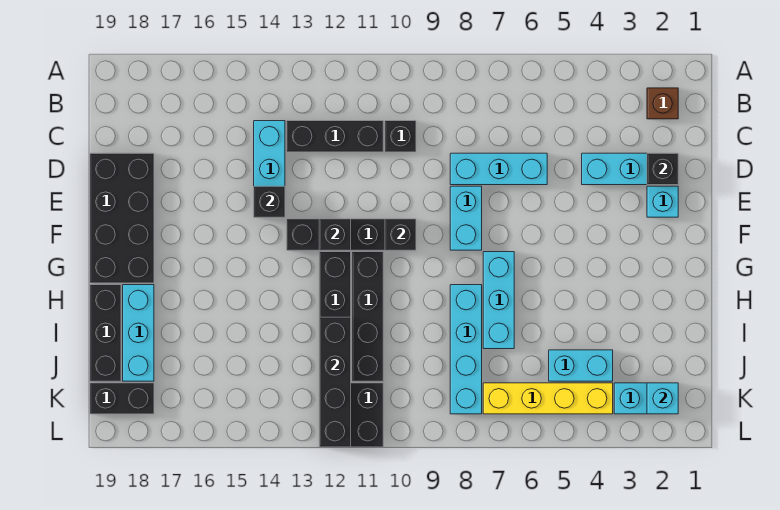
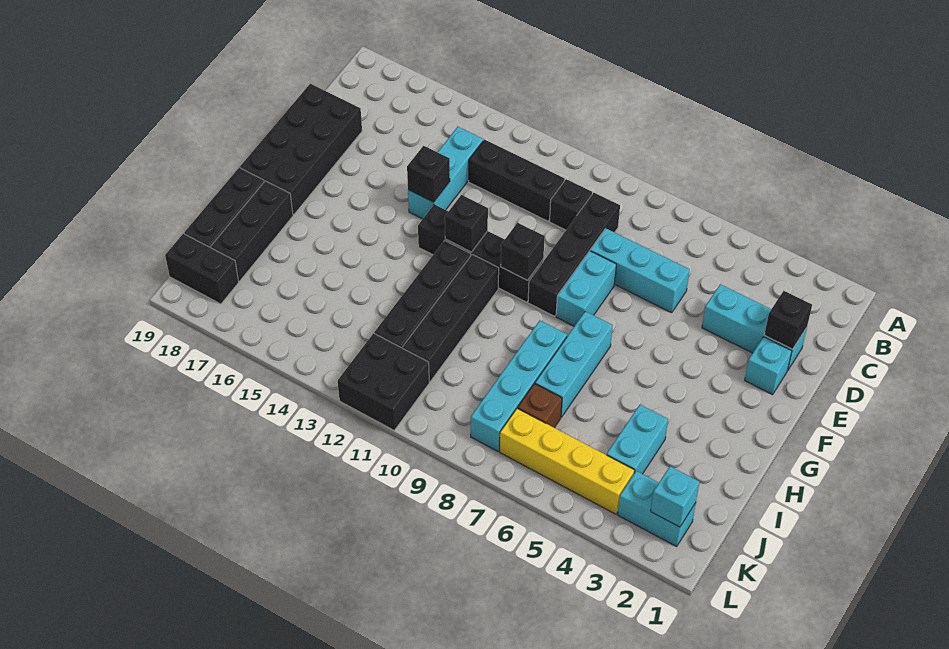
brown brick B2 level 1 -> brown brick J7 level 1
cyan brick H18:J18 level 1 -> black brick H18:J18 level 1
black brick I12:L12 level 2 -> black brick C9:F9 level 1
cyan brick J4:J5 level 1 -> cyan brick I4:J4 level 1

